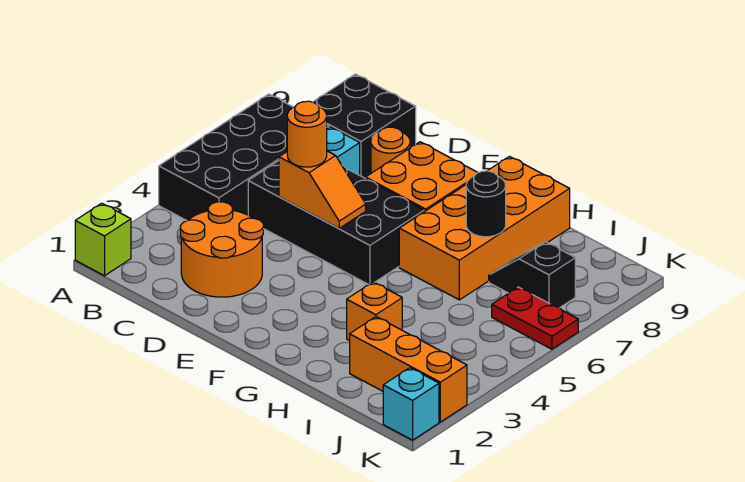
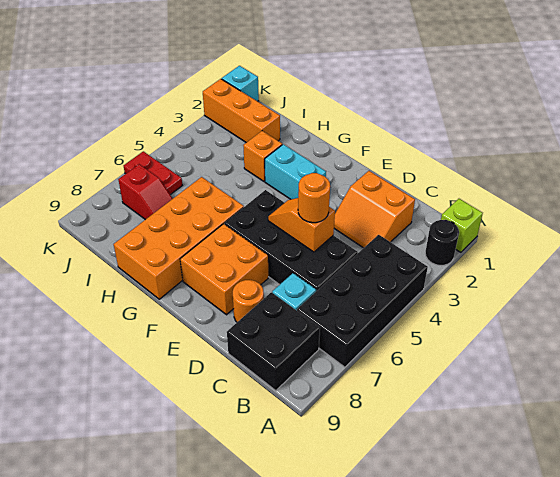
orange round brick C2:D3 level 1 -> orange slope C2:D3 level 1 top 2
none -> cyan brick F3:G3 level 1
black round brick H7 level 2 -> black round brick A2 level 1
black slope I7:J7 level 1 top J -> red slope I7:J7 level 1 top J

